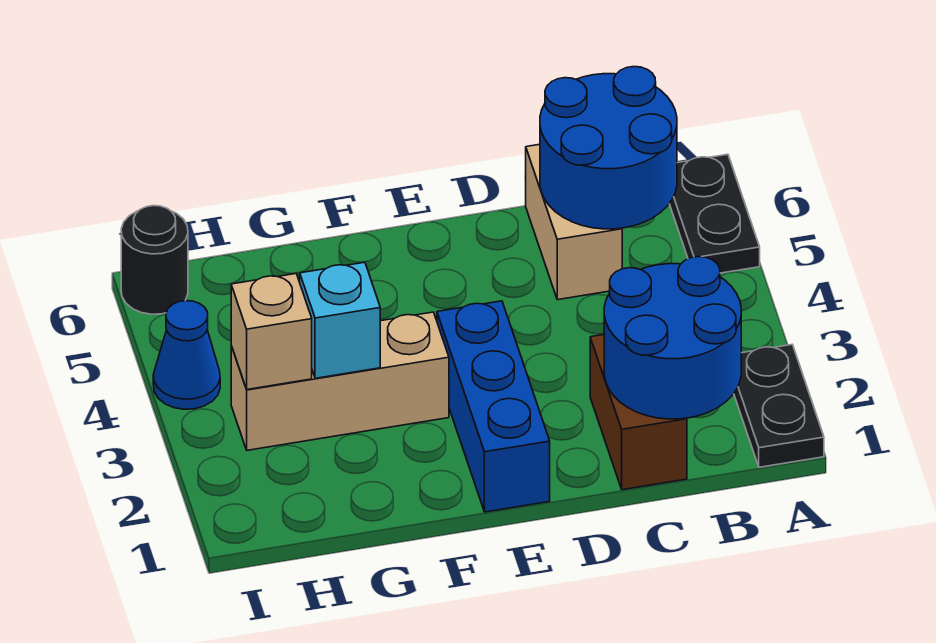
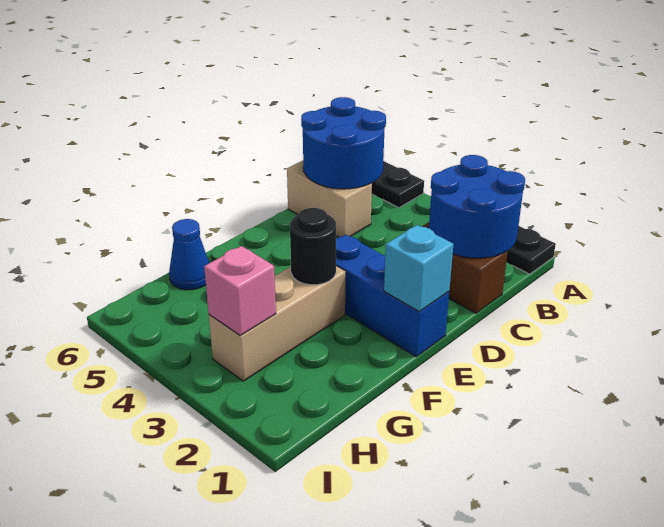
cyan brick G3 level 2 -> cyan brick E1 level 2
tan brick H3 level 2 -> pink brick H3 level 2
blue cone I4 level 1 -> blue cone G6 level 1
black round brick I6 level 1 -> black round brick F3 level 2

